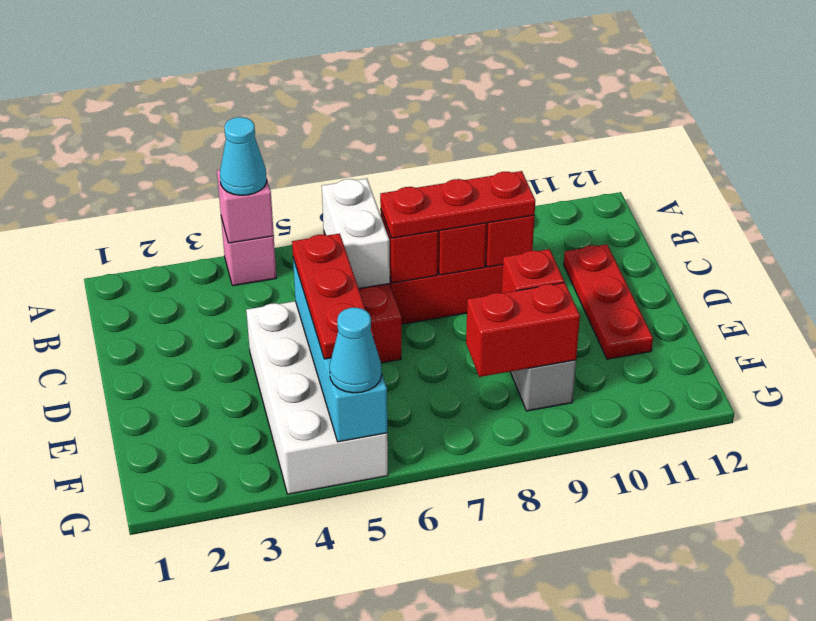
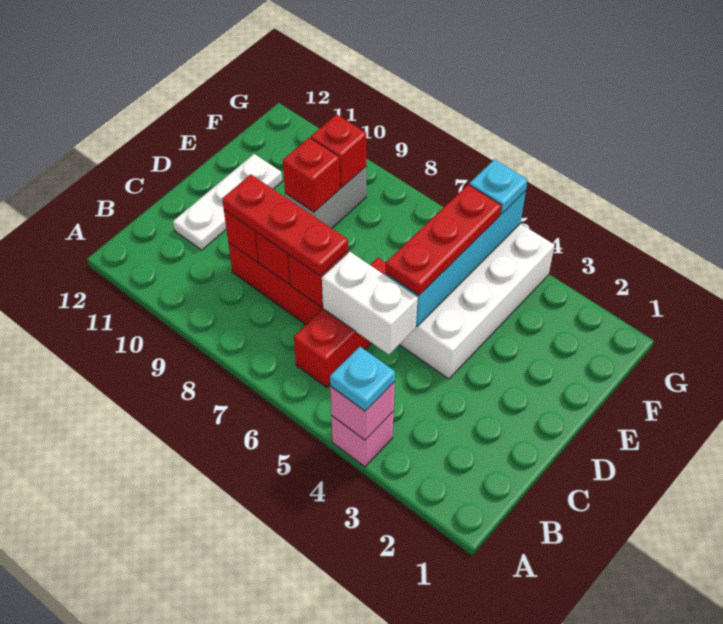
cyan cone A4 level 3 -> cyan plate A4 level 3
white brick B6:C6 level 2 -> white brick C5:C6 level 2
red plate C11:E11 level 1 -> white plate C11:E11 level 1
red brick F8:F9 level 2 -> red brick F9 level 2
cyan cone G5 level 3 -> cyan plate G5 level 3

